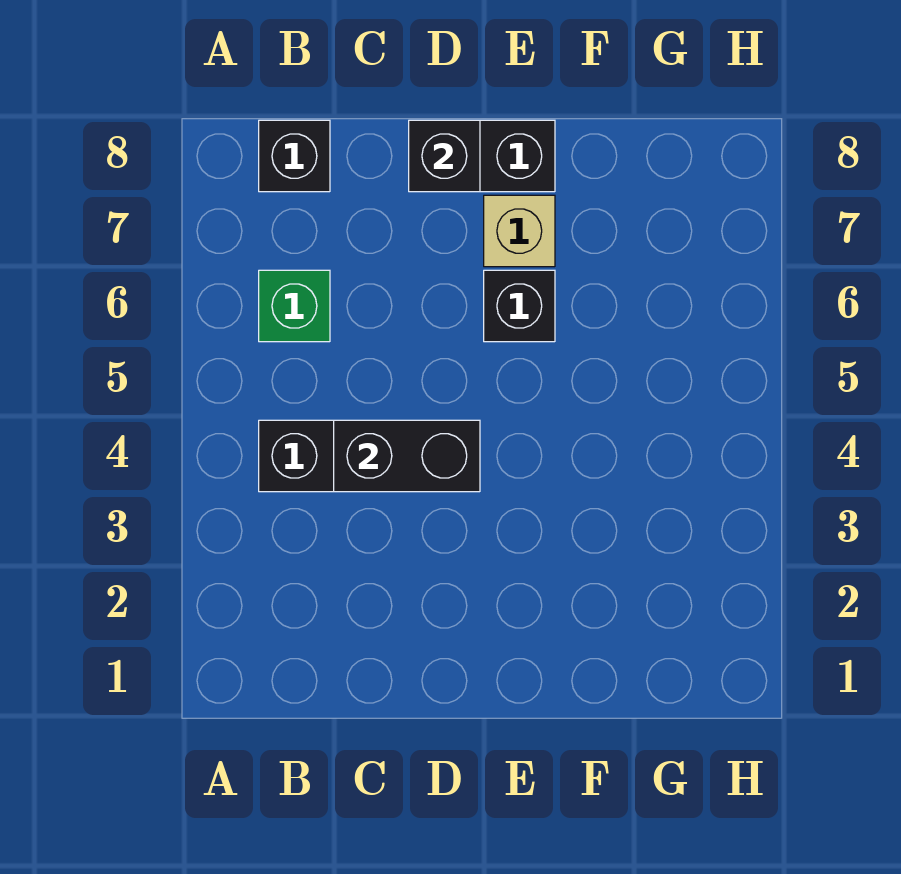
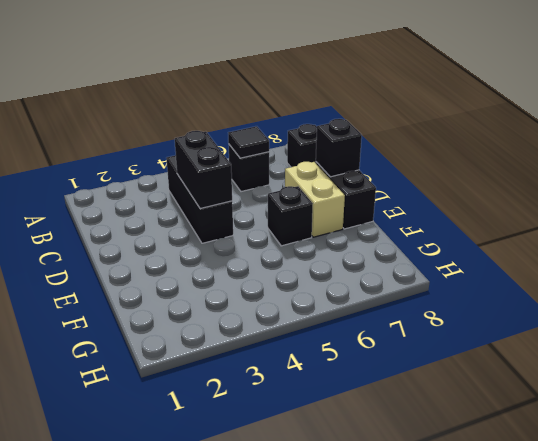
green brick B6 level 1 -> black brick B6 level 1
none -> black tile B6 level 2
tan brick E7 level 1 -> tan brick D7:E7 level 1

